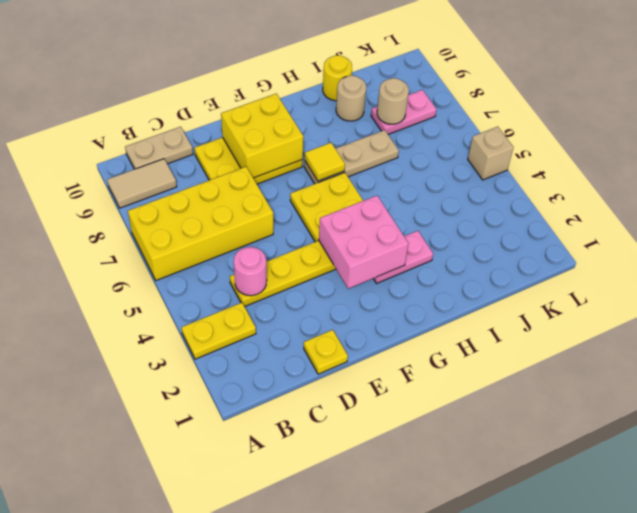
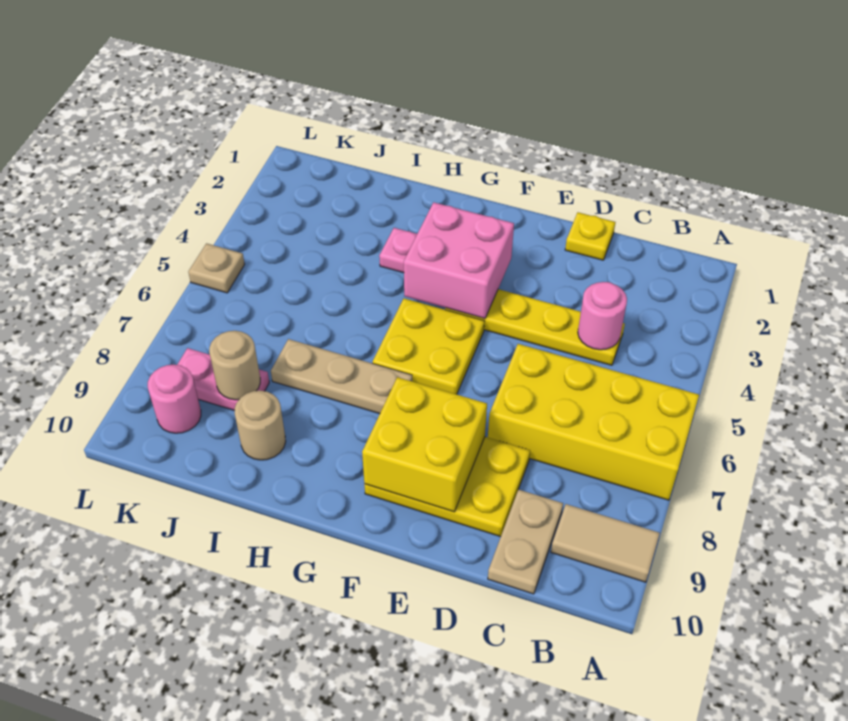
yellow plate A3:B3 level 1 -> none
tan plate B10:C10 level 1 -> tan plate C9:C10 level 1
yellow tile G7 level 2 -> none
yellow round brick I10 level 1 -> none
none -> pink round brick K9 level 1
tan brick L5 level 1 -> tan plate L5 level 1

